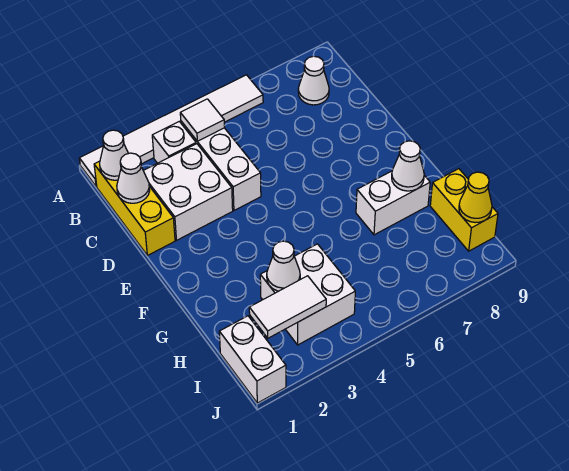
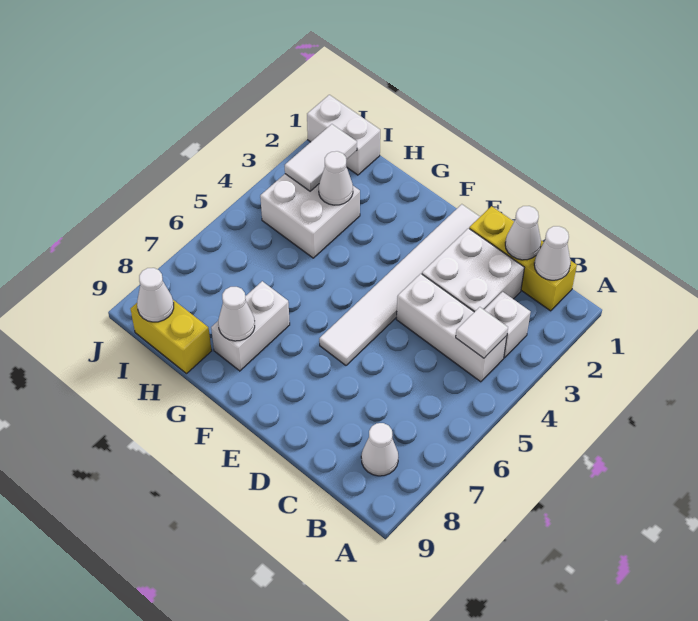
white tile A1:A6 level 1 -> white tile E1:E6 level 1
yellow cone I9 level 2 -> white cone I9 level 2

